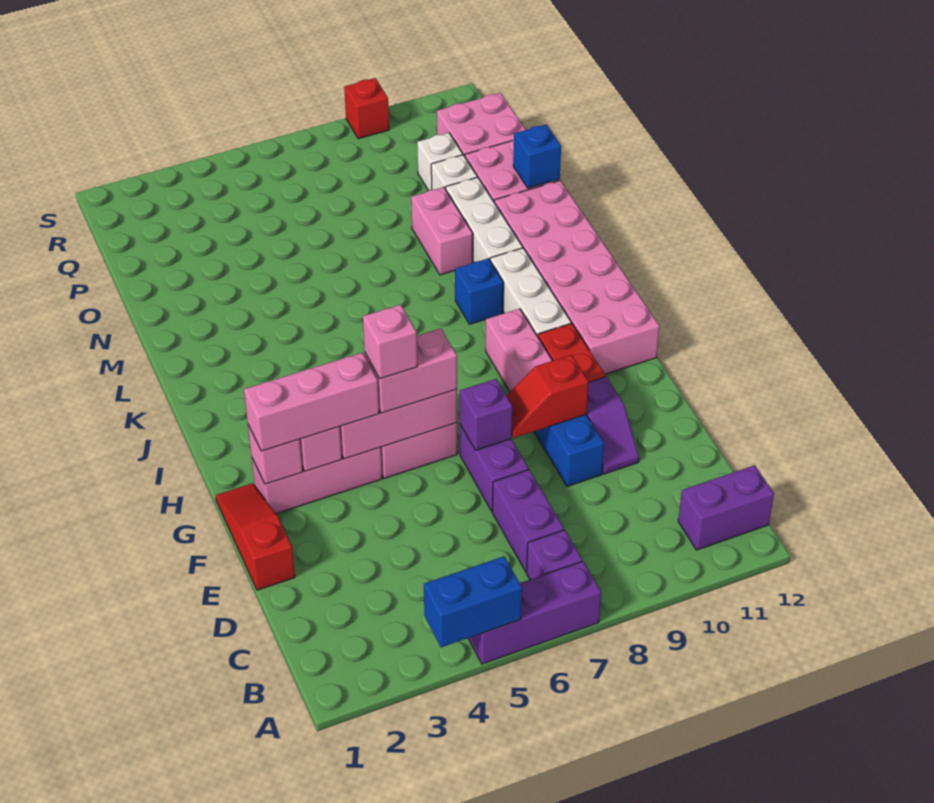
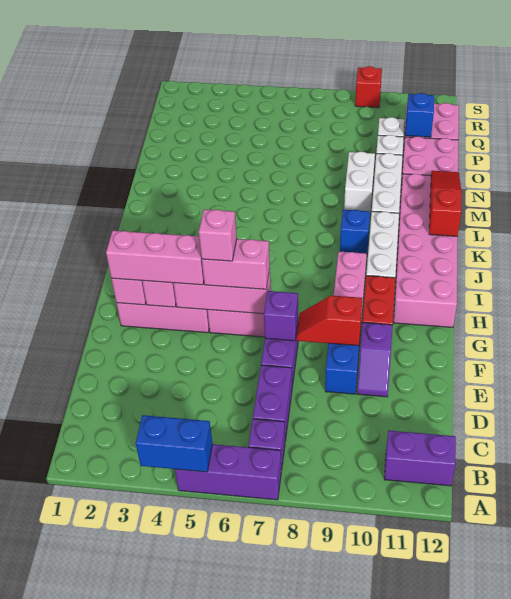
red slope E1:G1 level 1 top E -> red slope K12:M12 level 2 top K
pink brick M9:N9 level 1 -> white brick M9:N9 level 1
blue brick N12 level 2 -> blue brick P11 level 2

